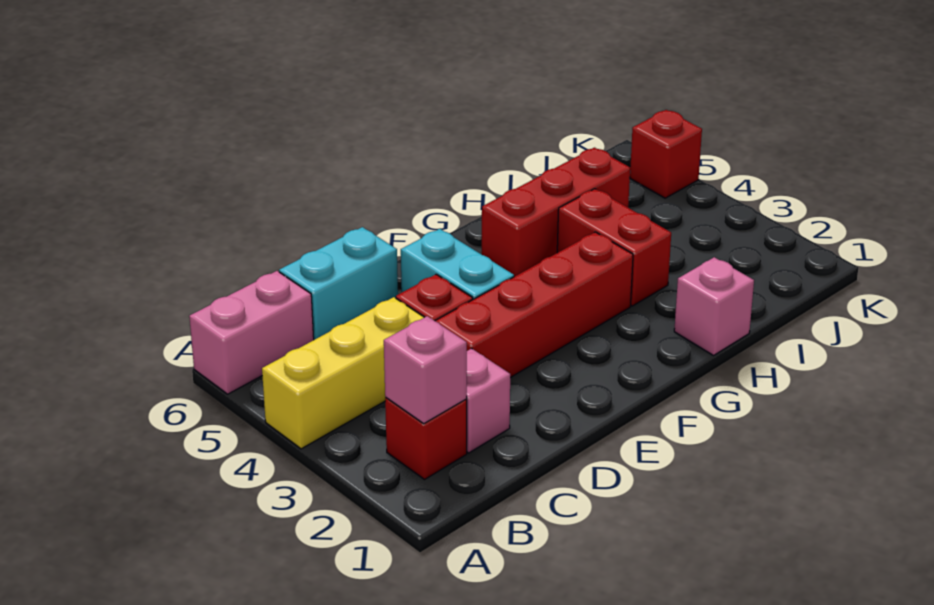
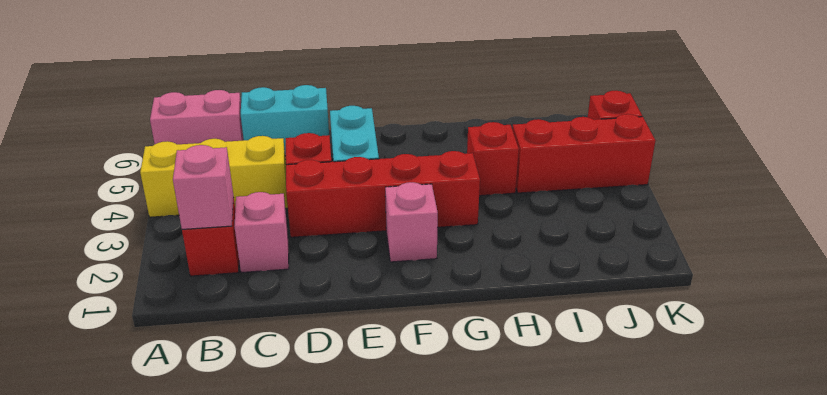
red brick G5:I5 level 1 -> red brick I4:K4 level 1
pink brick H1 level 1 -> pink brick F2 level 1
red brick H3:H4 level 1 -> red brick H4 level 1

